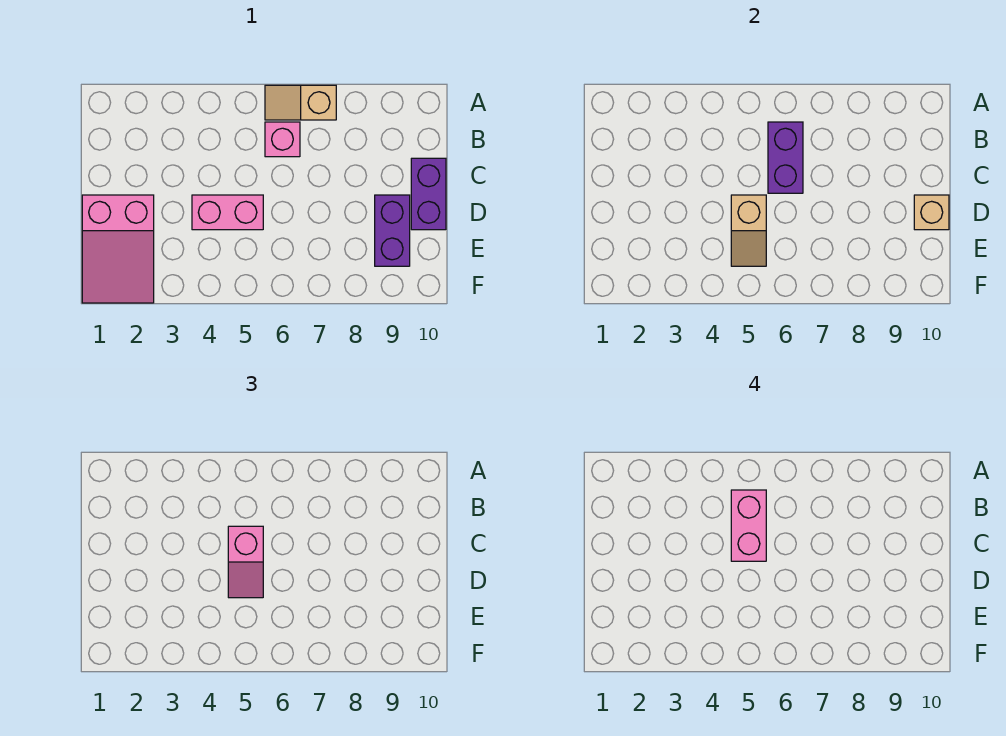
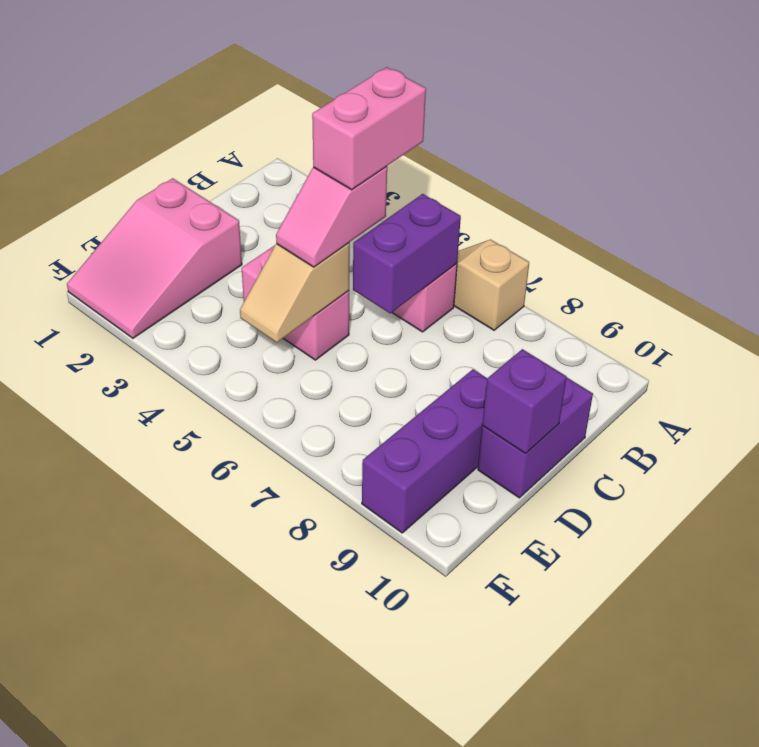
purple brick D9:E9 level 1 -> purple brick D9:F9 level 1
tan brick D10 level 2 -> purple brick D10 level 2

